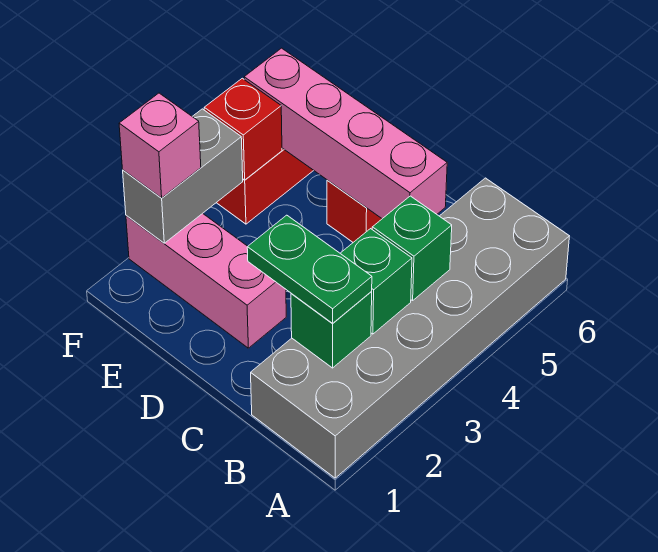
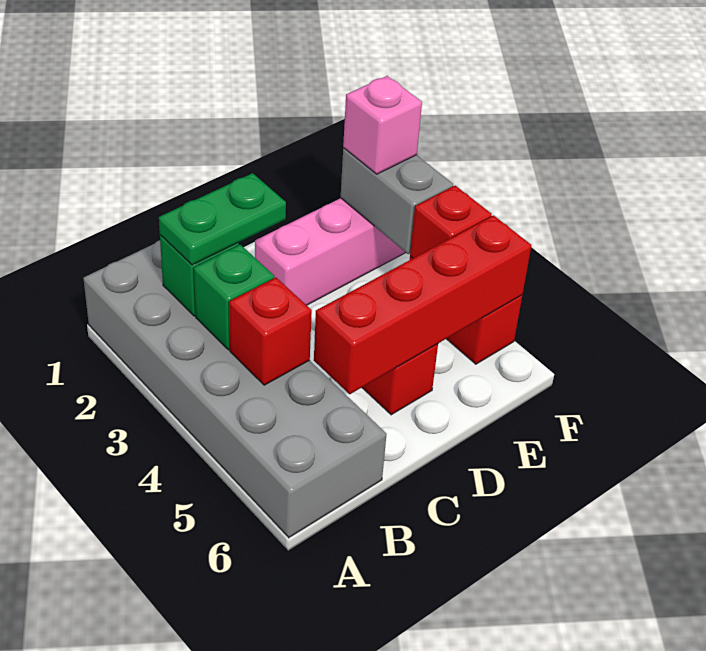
green brick B4 level 2 -> red brick B4 level 2
pink brick C5:F5 level 2 -> red brick C5:F5 level 2

